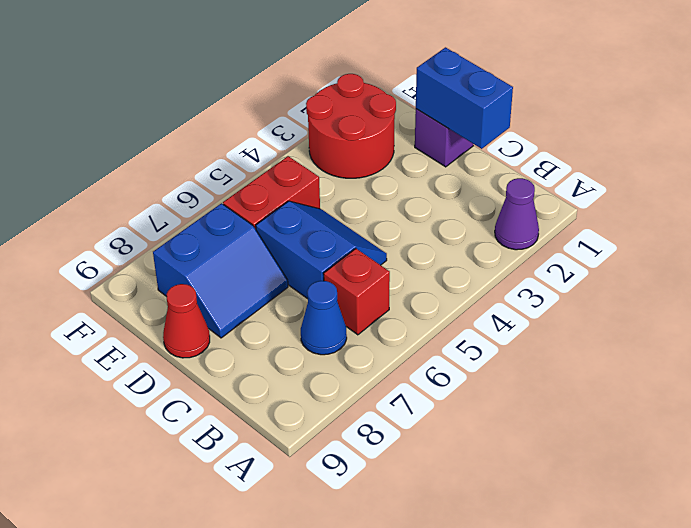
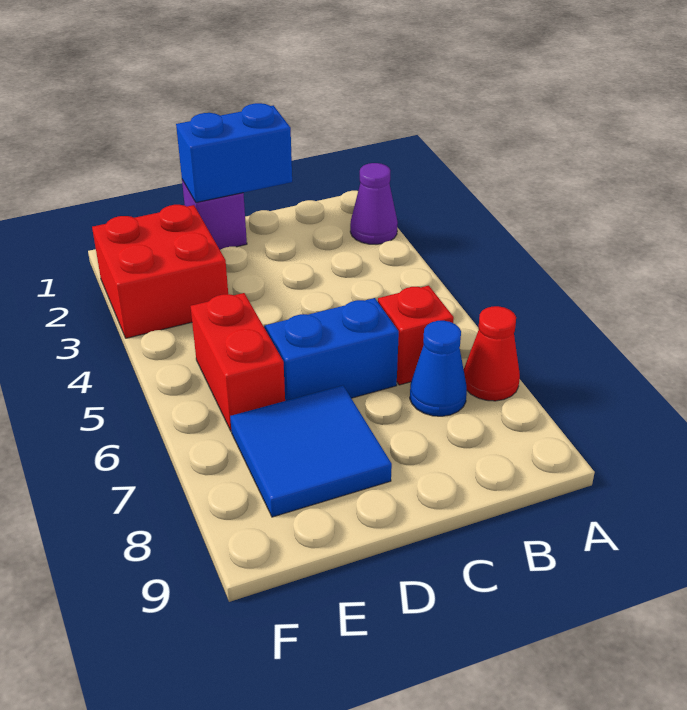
blue slope D7:E8 level 1 top E -> blue tile D7:E8 level 1
red cone D9 level 1 -> red cone A7 level 1
red round brick E2:F3 level 1 -> red brick E2:F3 level 1

